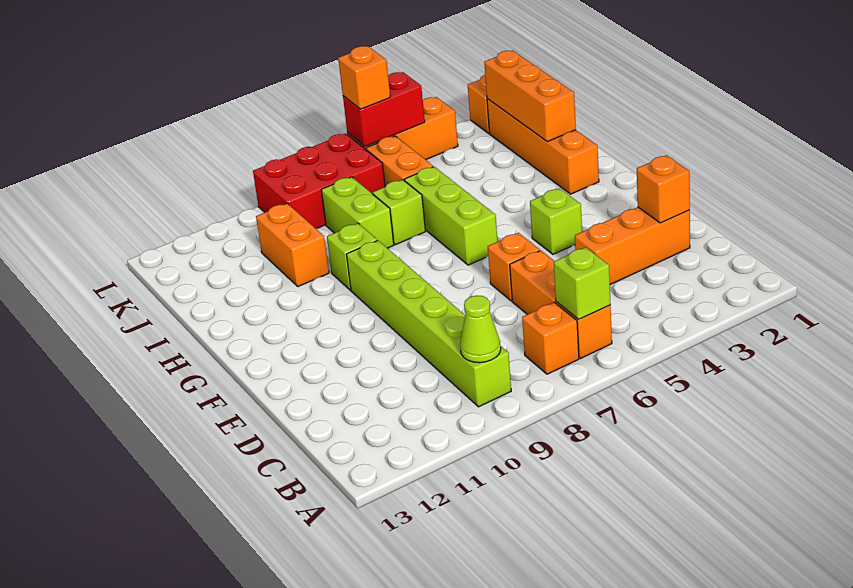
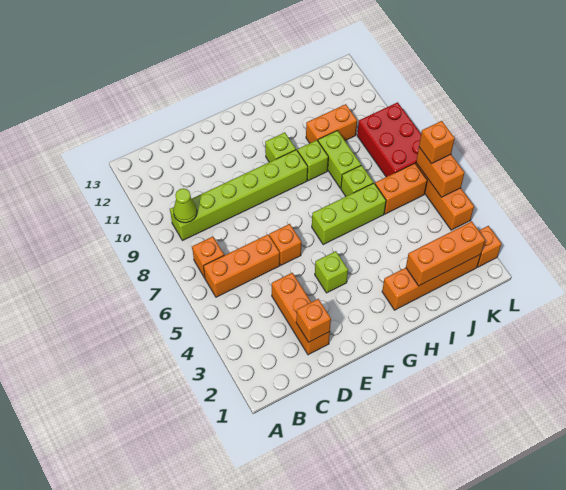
lime brick B6 level 2 -> lime brick G10 level 1
lime brick I8:J8 level 1 -> lime brick I8:I9 level 1
red brick L5:L6 level 2 -> orange brick L5:L6 level 2

